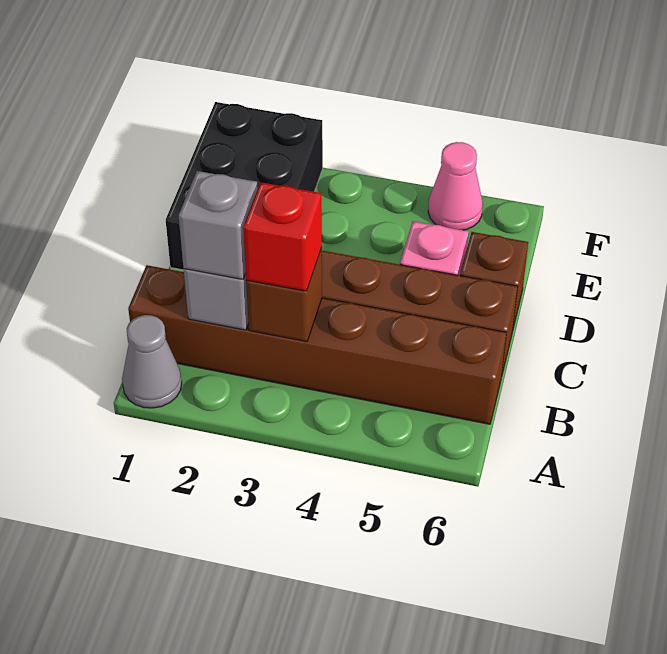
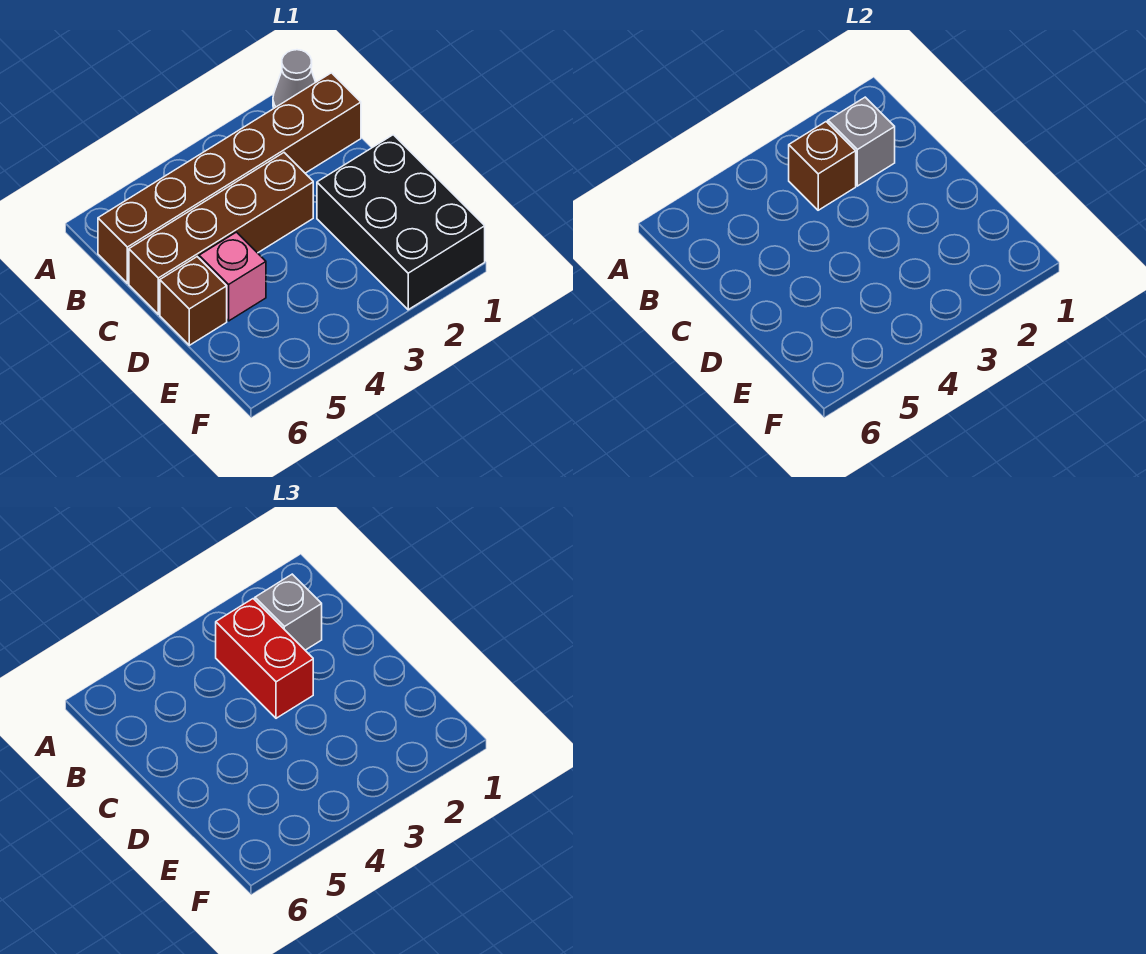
red brick B3 level 3 -> red brick B3:C3 level 3
pink cone F5 level 1 -> none

